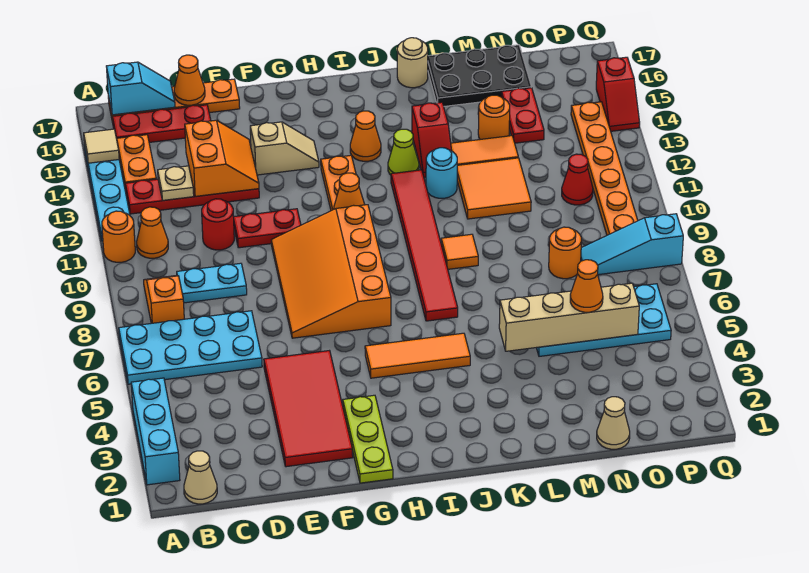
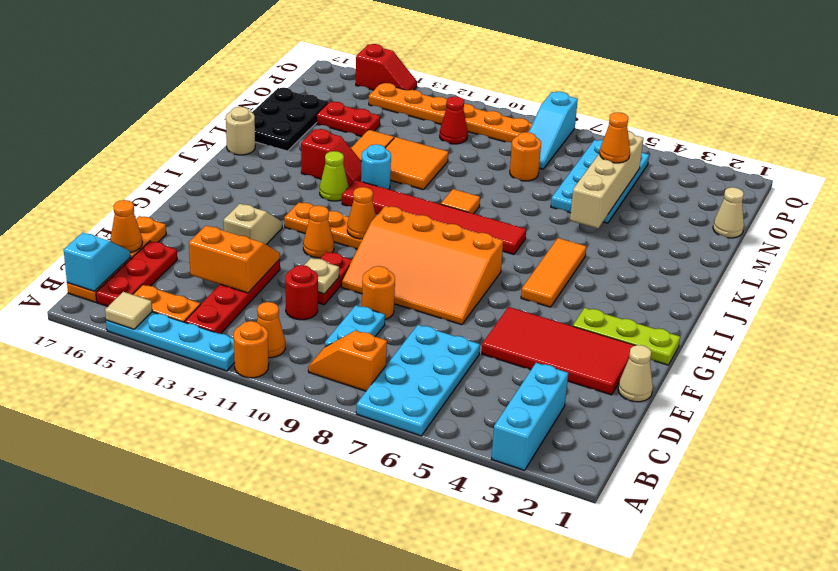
cyan brick A2:A4 level 1 -> cyan brick A3:C3 level 1
tan cone B1 level 1 -> tan cone E1 level 1
tan plate C13 level 2 -> tan plate E11 level 2
orange cone I14 level 1 -> orange cone G12 level 1
orange round brick M14 level 1 -> orange round brick E9 level 1

